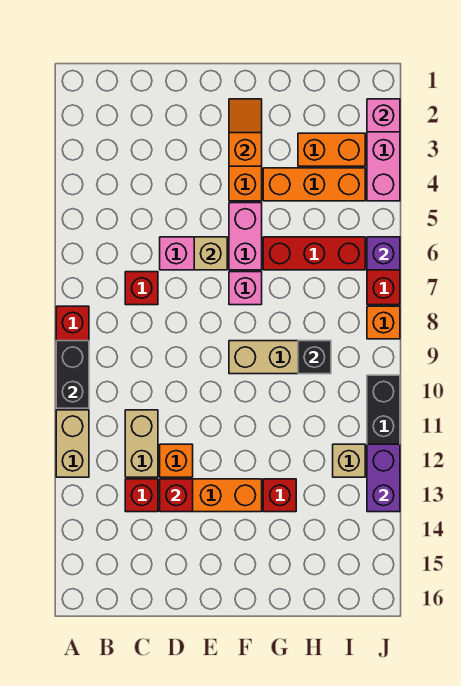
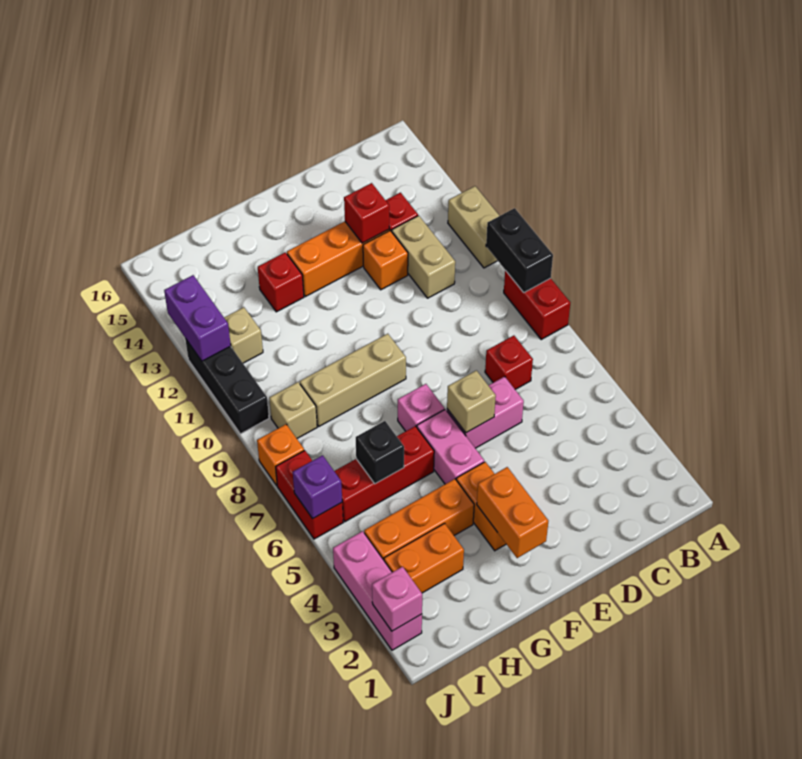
orange slope F2:F3 level 2 top 3 -> orange brick F2:F3 level 2
black brick H9 level 2 -> black brick H6 level 2
none -> tan brick I9 level 1

